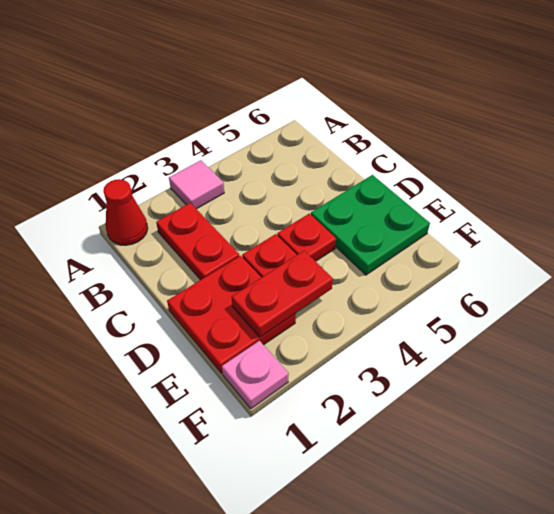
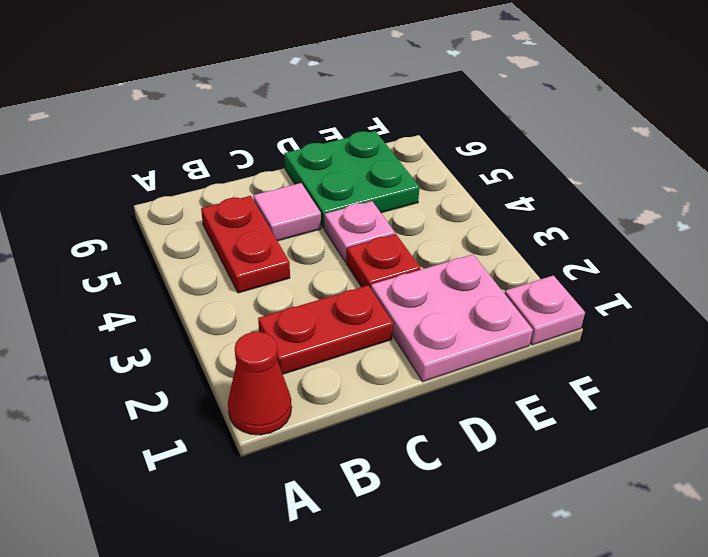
pink tile A3 level 1 -> pink tile C5 level 1
red plate D1:E2 level 1 -> pink plate D1:E2 level 1
red plate D4 level 1 -> pink plate D4 level 1
red plate E2:E3 level 2 -> red plate B4:B5 level 1

